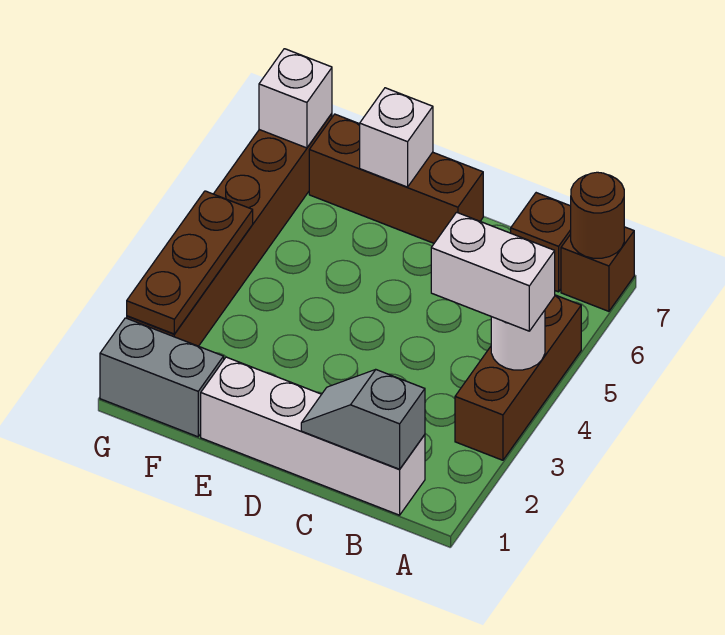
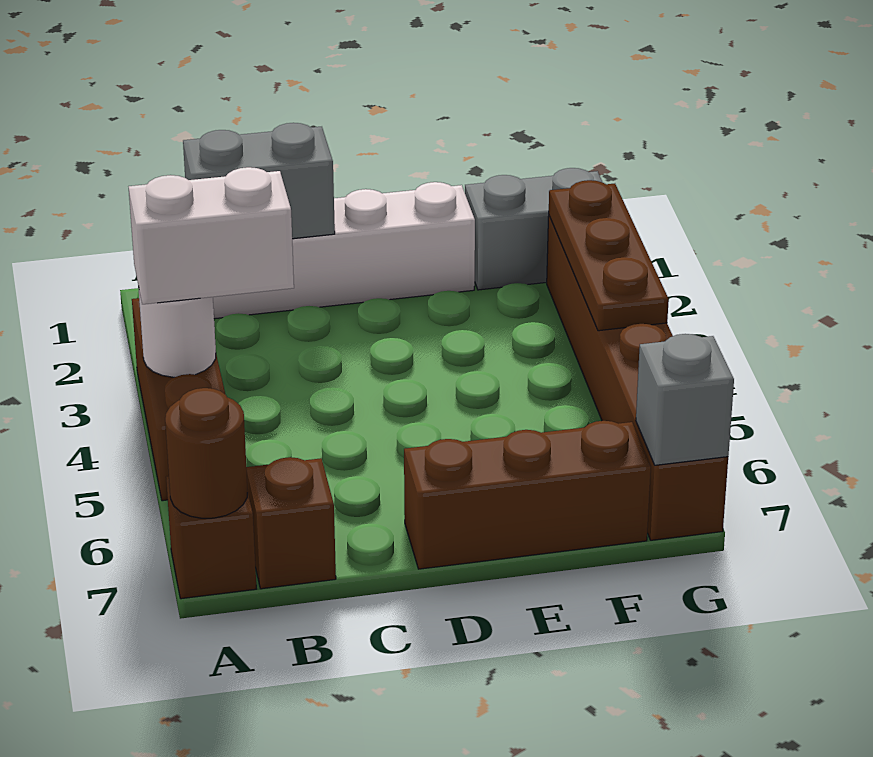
grey slope B1:C1 level 2 top B -> grey brick B1:C1 level 2
white brick E7 level 2 -> none
white brick G7 level 2 -> grey brick G7 level 2

